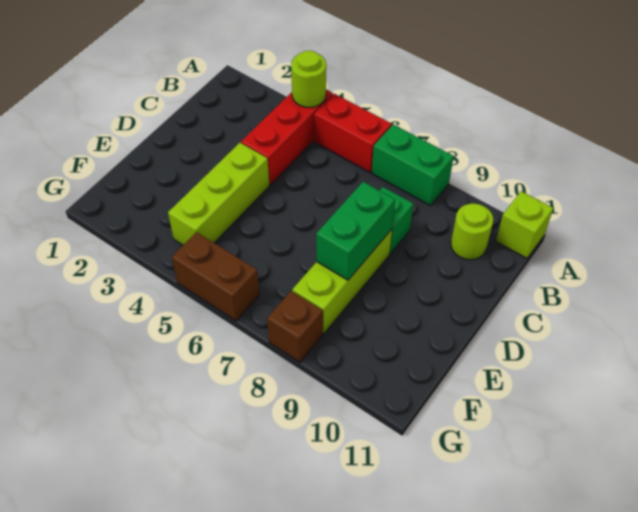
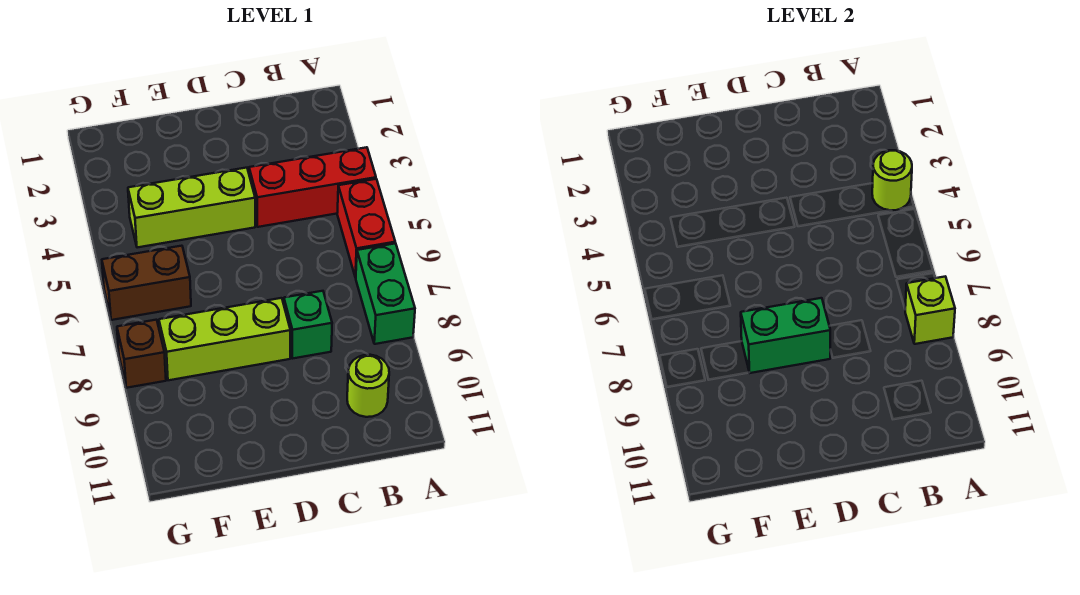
lime brick A11 level 1 -> lime brick A8 level 2
brown brick G5:G6 level 1 -> brown brick F6:G6 level 1

